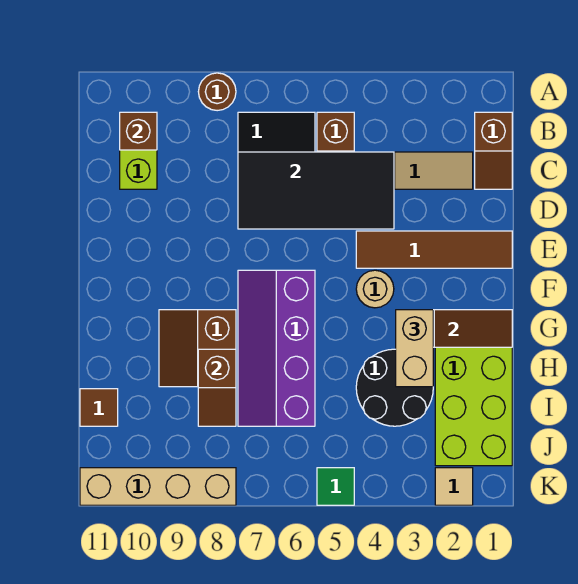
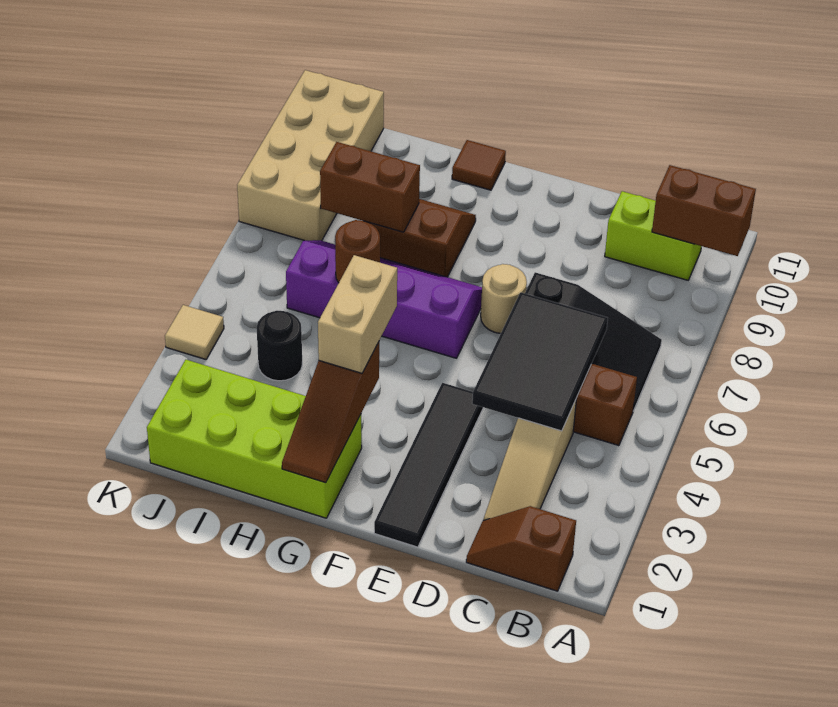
brown round brick A8 level 1 -> brown round brick H6 level 2
brown brick B10 level 2 -> brown brick A10:B10 level 2
black tile C4:D7 level 2 -> black tile C4:D6 level 2
brown tile E1:E4 level 1 -> black tile E1:E4 level 1
tan round brick F4 level 1 -> tan round brick E7 level 1
tan brick G3:H3 level 3 -> tan brick G3:G4 level 3
black round brick H3:I4 level 1 -> black round brick I4 level 1
brown slope H8:I8 level 2 top H -> brown brick H8:I8 level 2
brown tile I11 level 1 -> brown tile G11 level 1
tan tile K2 level 1 -> tan tile K4 level 1
green tile K5 level 1 -> none
tan brick K8:K11 level 1 -> tan brick J8:K11 level 1

